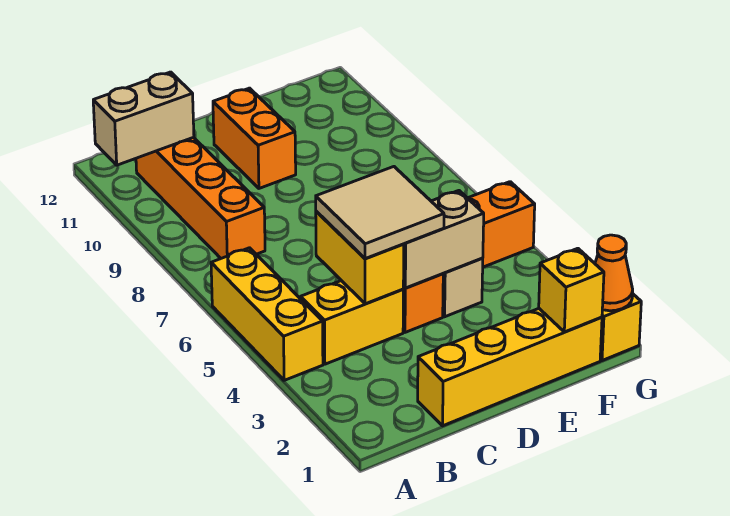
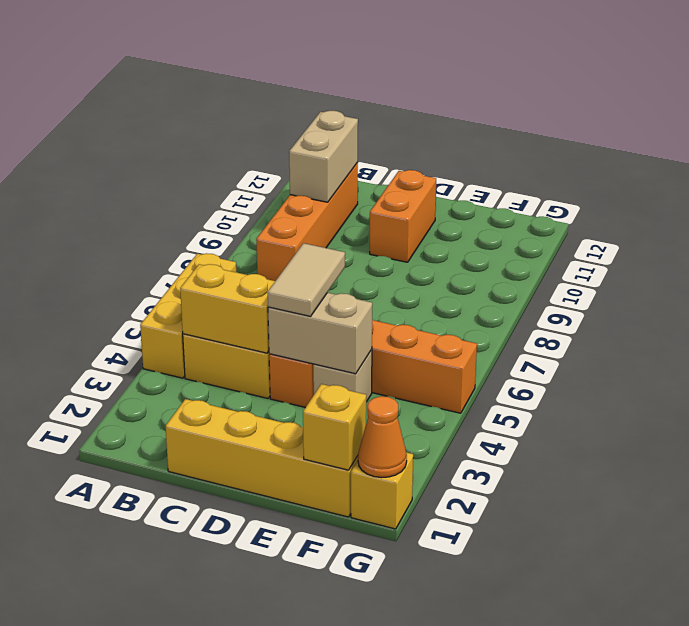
tan brick A11:B11 level 2 -> tan brick B10:B11 level 2
yellow brick C4:C5 level 2 -> yellow brick B4:C4 level 2
tan tile C4:D5 level 3 -> tan tile D4:D5 level 3

